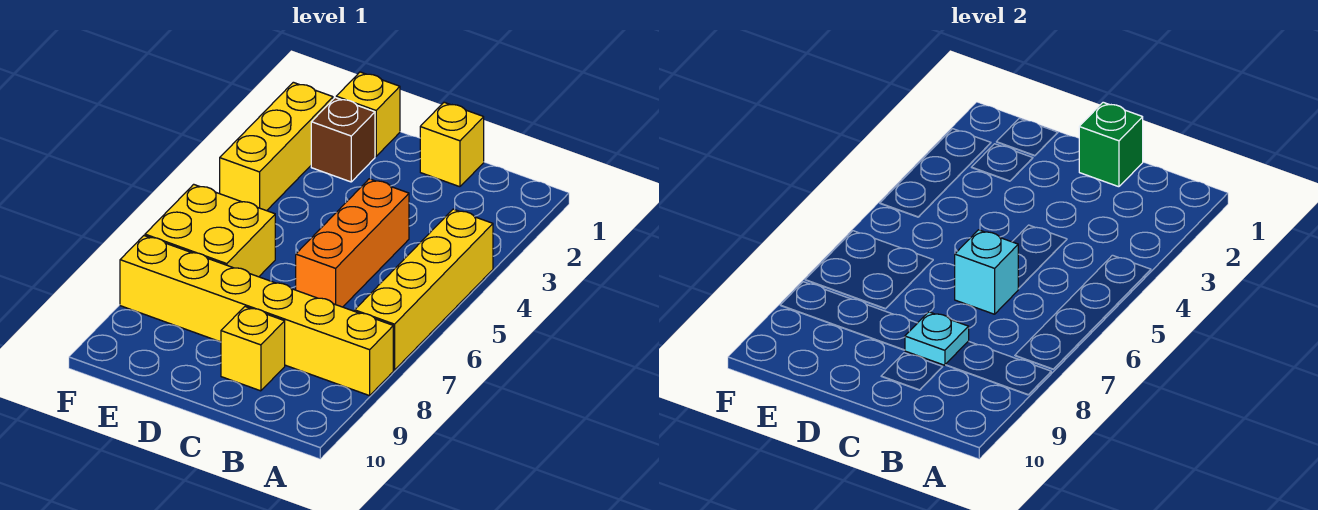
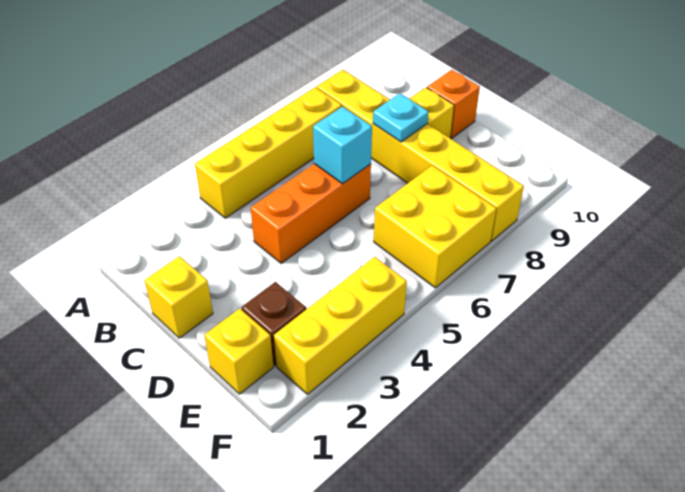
green brick C1 level 2 -> none
none -> orange brick C10 level 1

